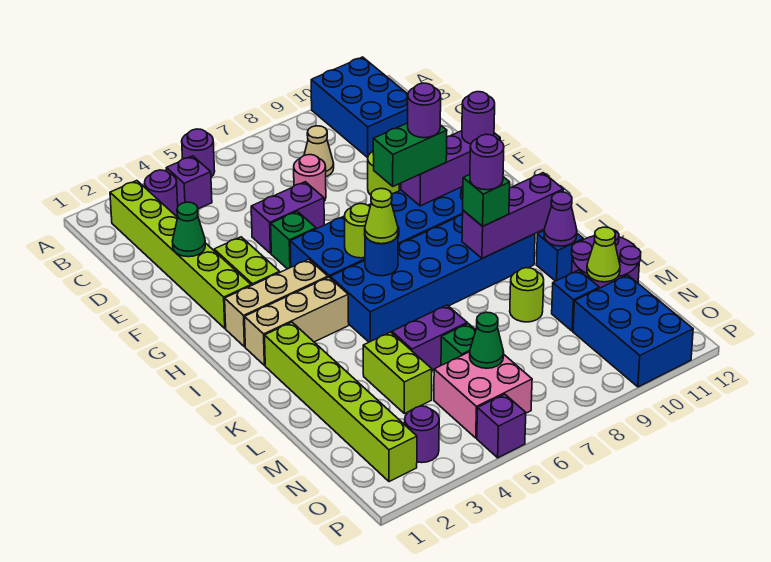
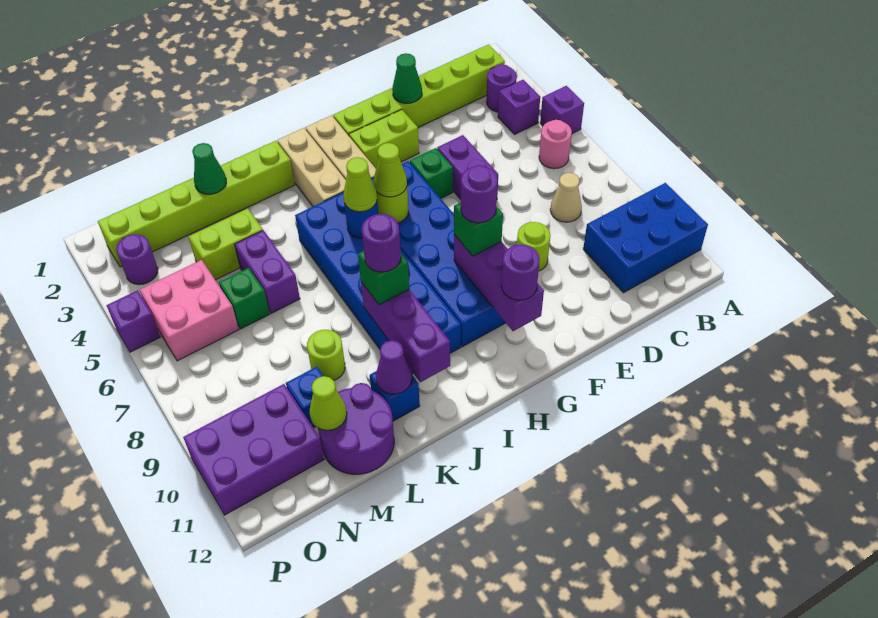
purple round brick A5 level 1 -> purple brick A5 level 1
pink round brick D7 level 1 -> pink round brick B6 level 1
green brick G8:G9 level 3 -> green brick G9 level 3
none -> lime cone H6 level 3
green cone N6 level 2 -> green cone L2 level 2
blue brick N10:P11 level 1 -> purple brick N10:P11 level 1

